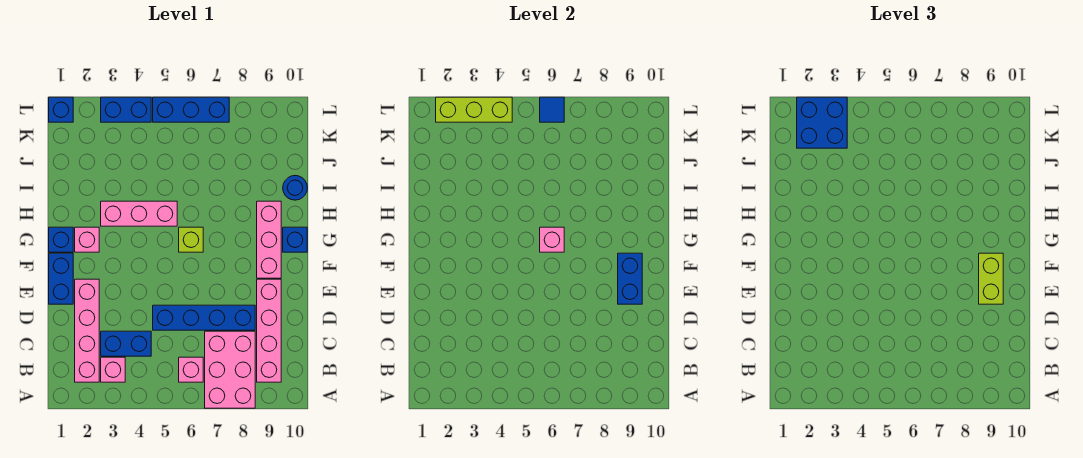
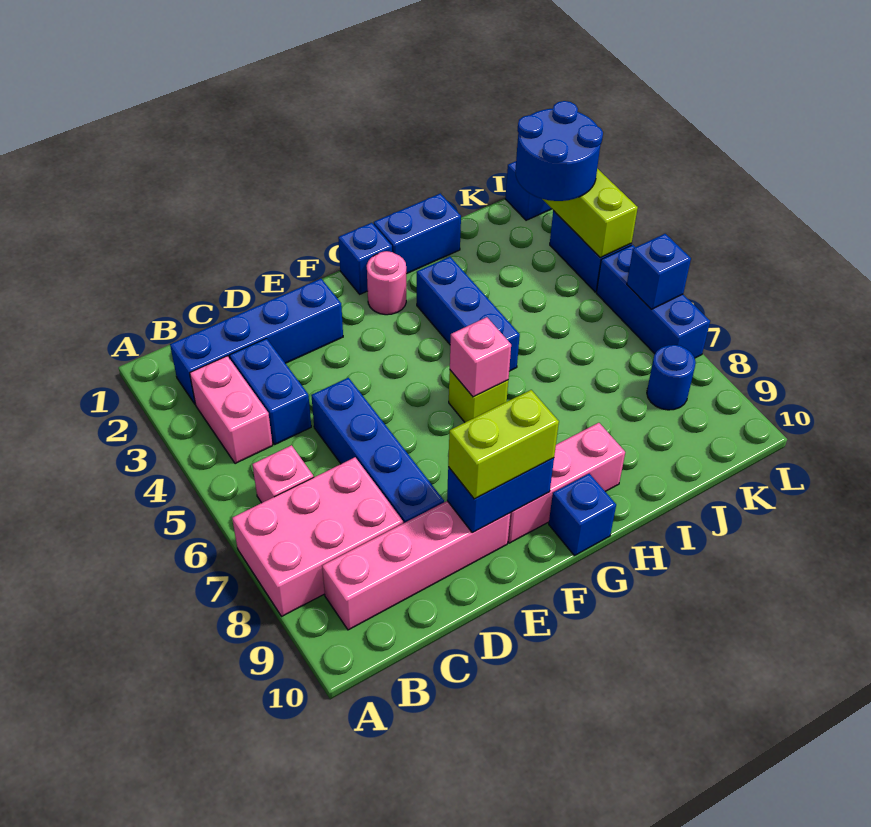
pink brick B2:E2 level 1 -> blue brick B2:E2 level 1
pink brick B3 level 1 -> pink brick B3:B4 level 1
blue brick E1:F1 level 1 -> blue brick H1:I1 level 1
pink brick G2 level 1 -> pink round brick G2 level 1
pink brick H3:H5 level 1 -> blue brick H3:H5 level 1
blue round brick I10 level 1 -> blue round brick K8 level 1
blue brick K2:L3 level 3 -> blue round brick K2:L3 level 3
blue tile L6 level 2 -> blue brick L6 level 2

